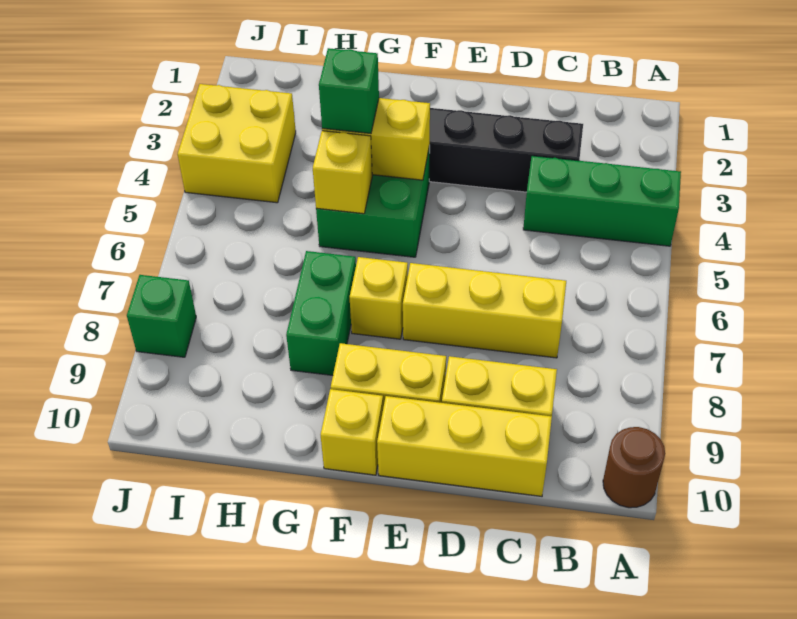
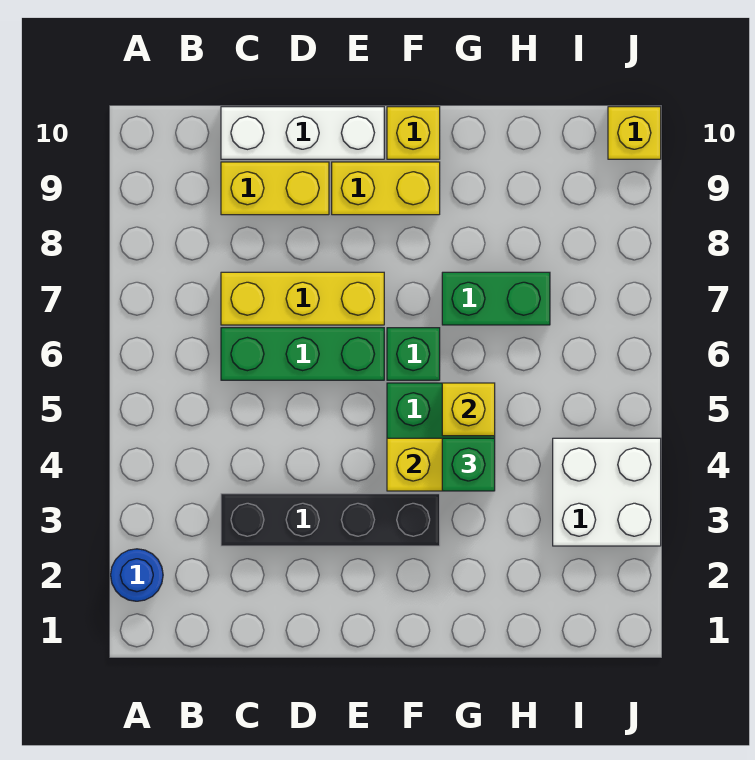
none -> blue round brick A2 level 1
green brick A4:C4 level 1 -> green brick C6:E6 level 1
brown round brick A10 level 1 -> none
yellow brick C10:E10 level 1 -> white brick C10:E10 level 1
yellow brick F7 level 1 -> yellow brick J10 level 1
green brick G7:G8 level 1 -> green brick G7:H7 level 1
yellow brick I3:J4 level 1 -> white brick I3:J4 level 1
green brick J8 level 1 -> green brick F6 level 1

